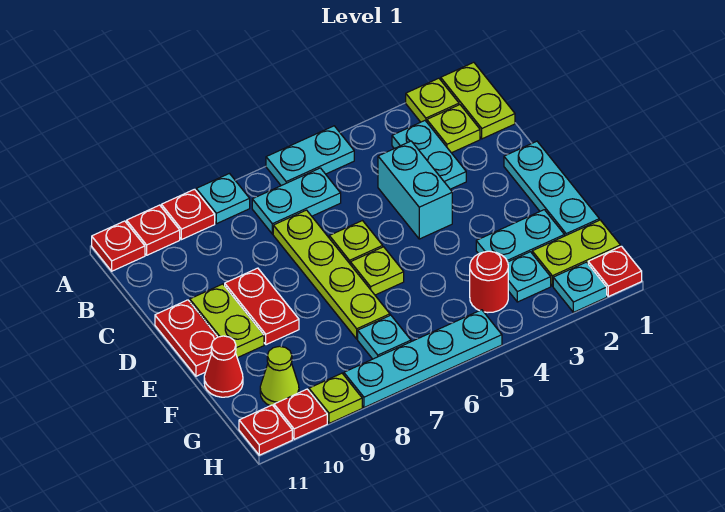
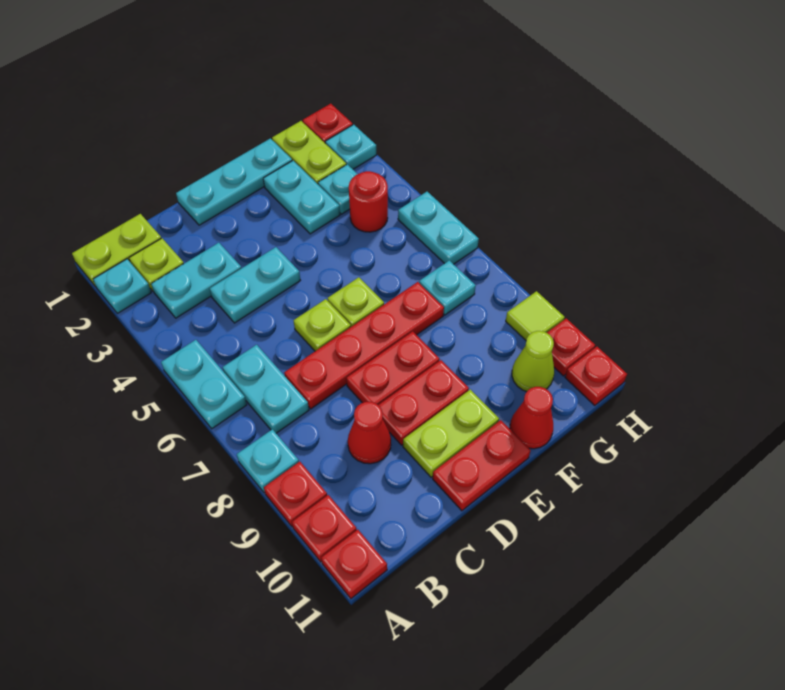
lime plate A2 level 1 -> cyan plate A2 level 1
cyan brick C4:D4 level 1 -> cyan plate C4:D4 level 1
lime plate C7:F7 level 1 -> red plate C7:F7 level 1
none -> red cone C9 level 1
none -> red plate D8:E8 level 1
cyan plate H5:H8 level 1 -> cyan plate H5:H6 level 1
lime plate H9 level 1 -> lime tile H9 level 1

